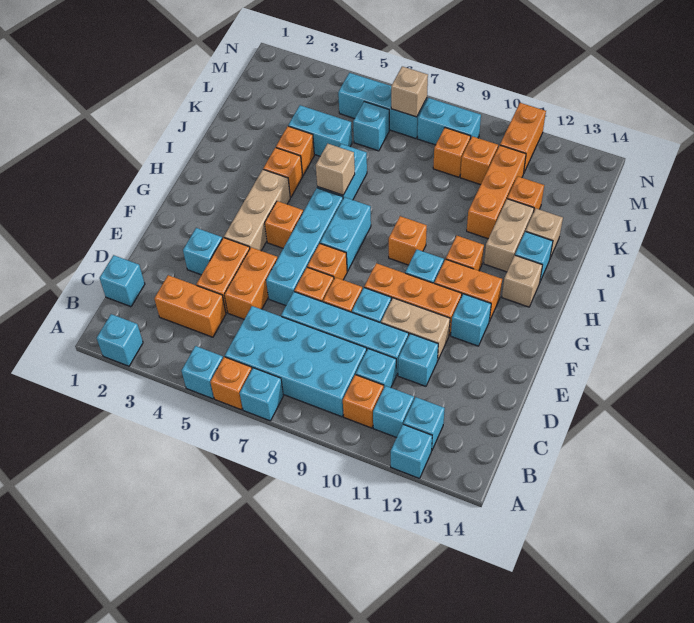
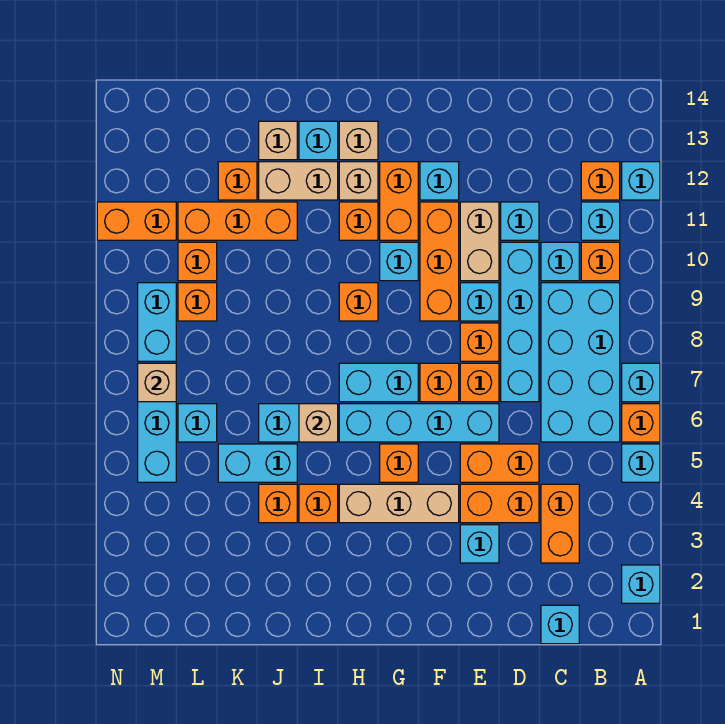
cyan brick B12 level 1 -> orange brick B12 level 1
none -> tan brick H12 level 1
cyan brick K4:K5 level 1 -> cyan brick J5:K5 level 1

